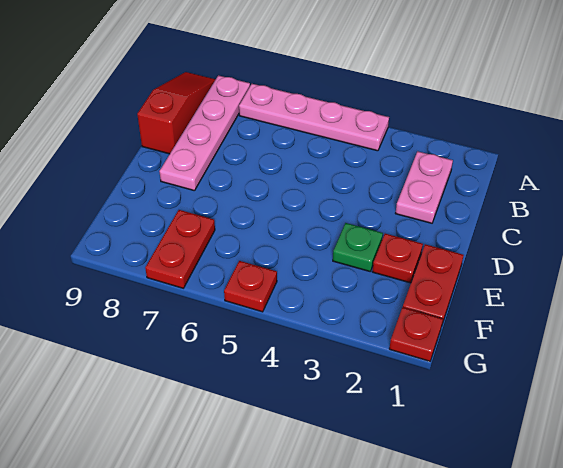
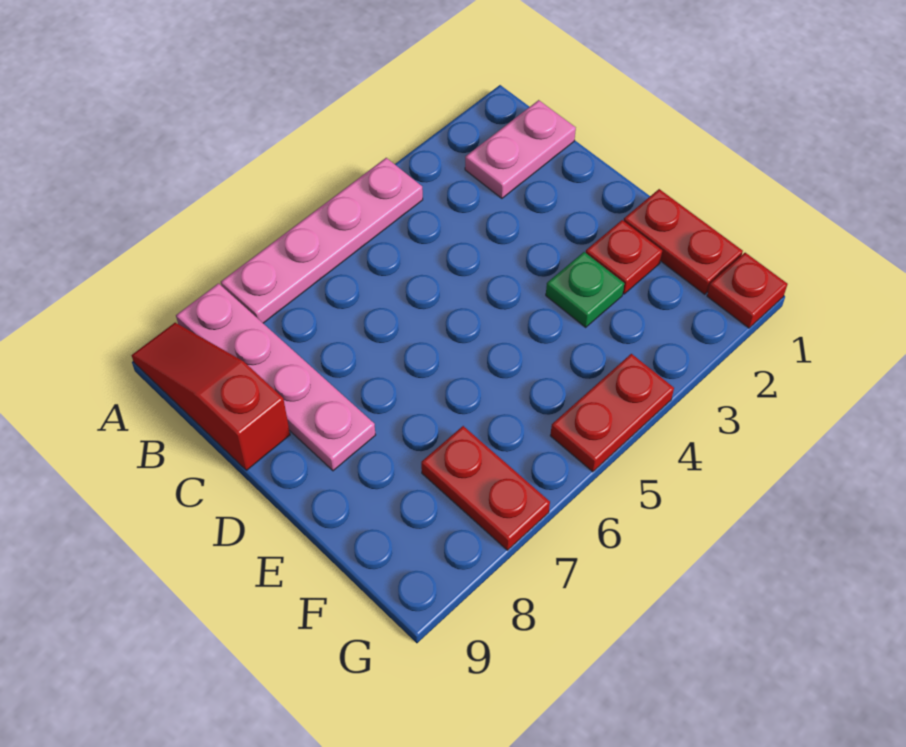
pink plate B2:C2 level 1 -> pink plate B1:B2 level 1
red plate G5 level 1 -> red plate G4:G5 level 1

